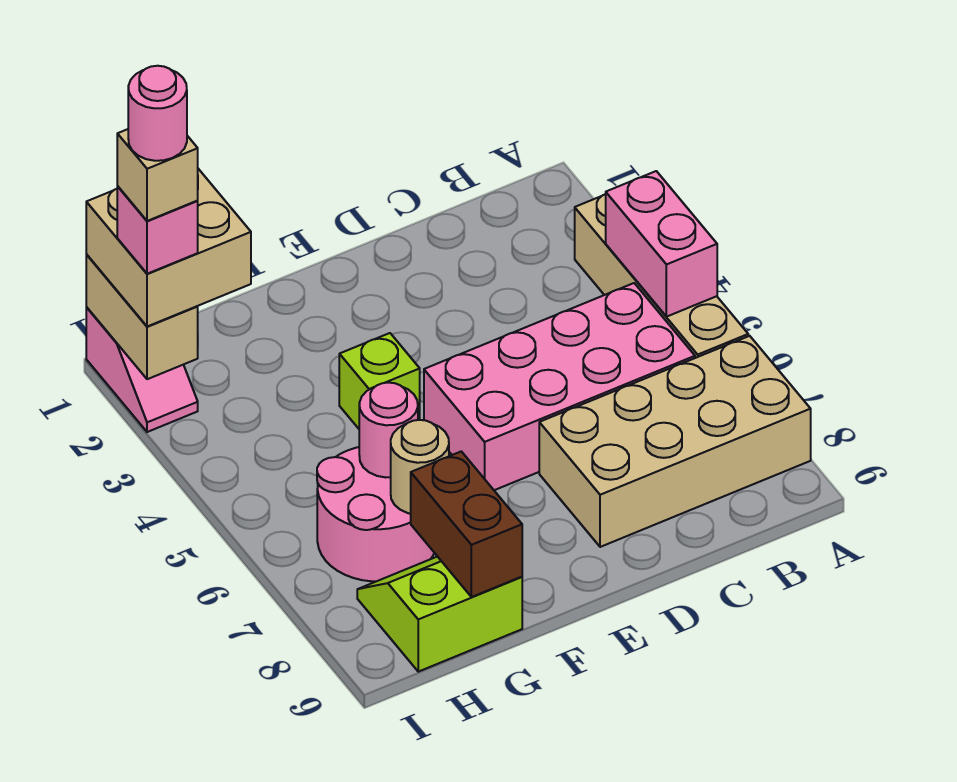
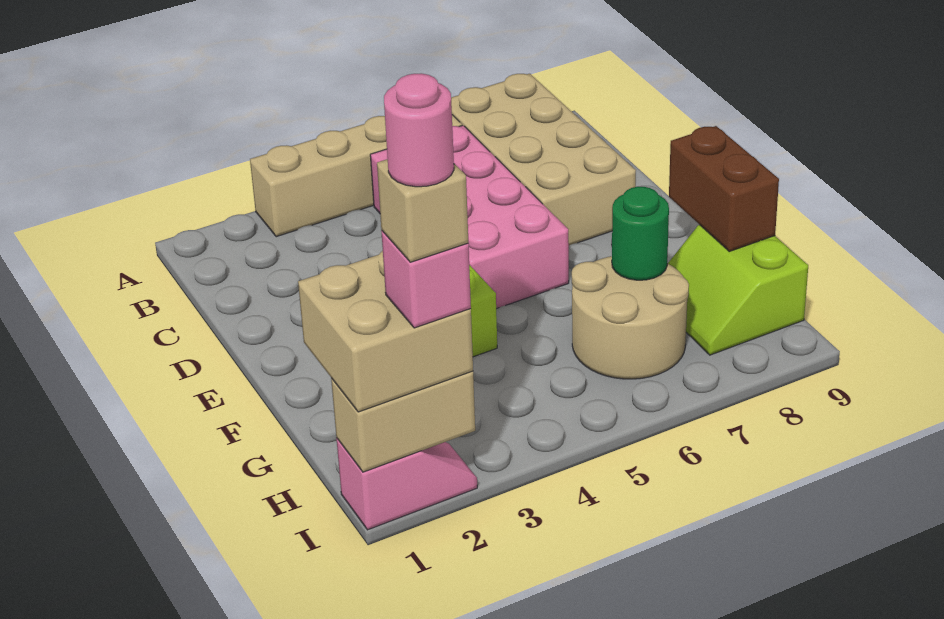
pink brick A4:A5 level 2 -> none
pink round brick G6:H7 level 1 -> tan round brick G6:H7 level 1
pink round brick G6 level 2 -> none
tan round brick G7 level 2 -> green round brick G7 level 2
brown brick G8:G9 level 2 -> brown brick F9:G9 level 2

